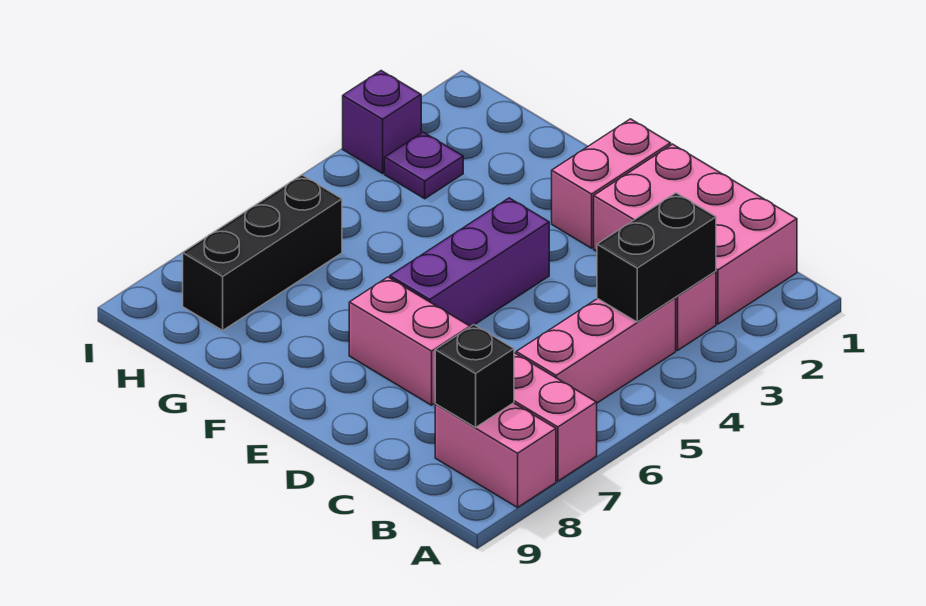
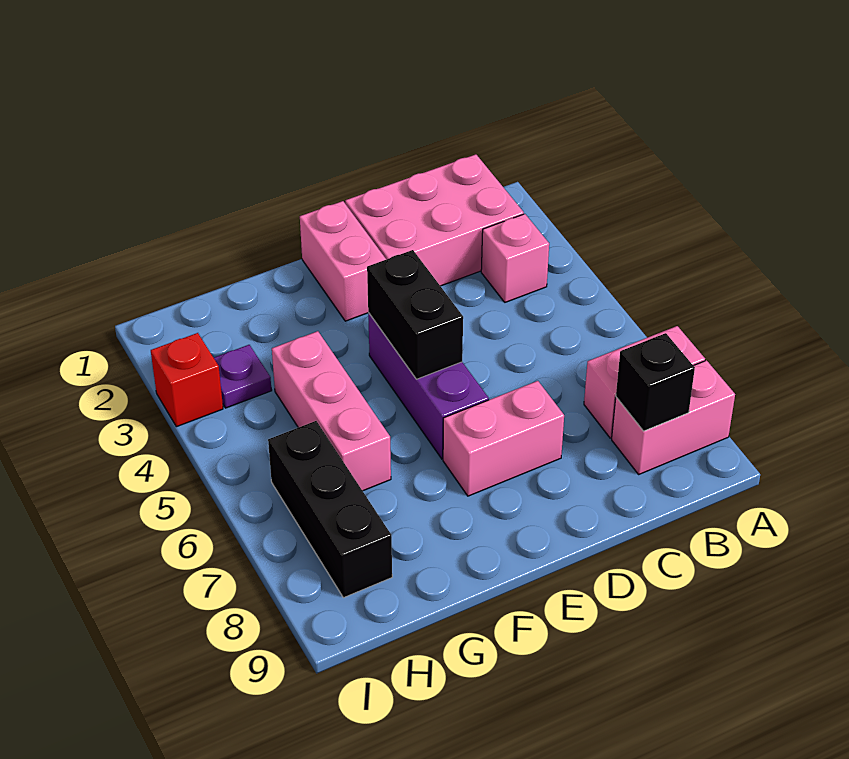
black brick B3:B4 level 2 -> black brick E4:E5 level 2
pink brick B4:B6 level 1 -> pink brick G4:G6 level 1
purple brick I3 level 1 -> red brick I3 level 1

